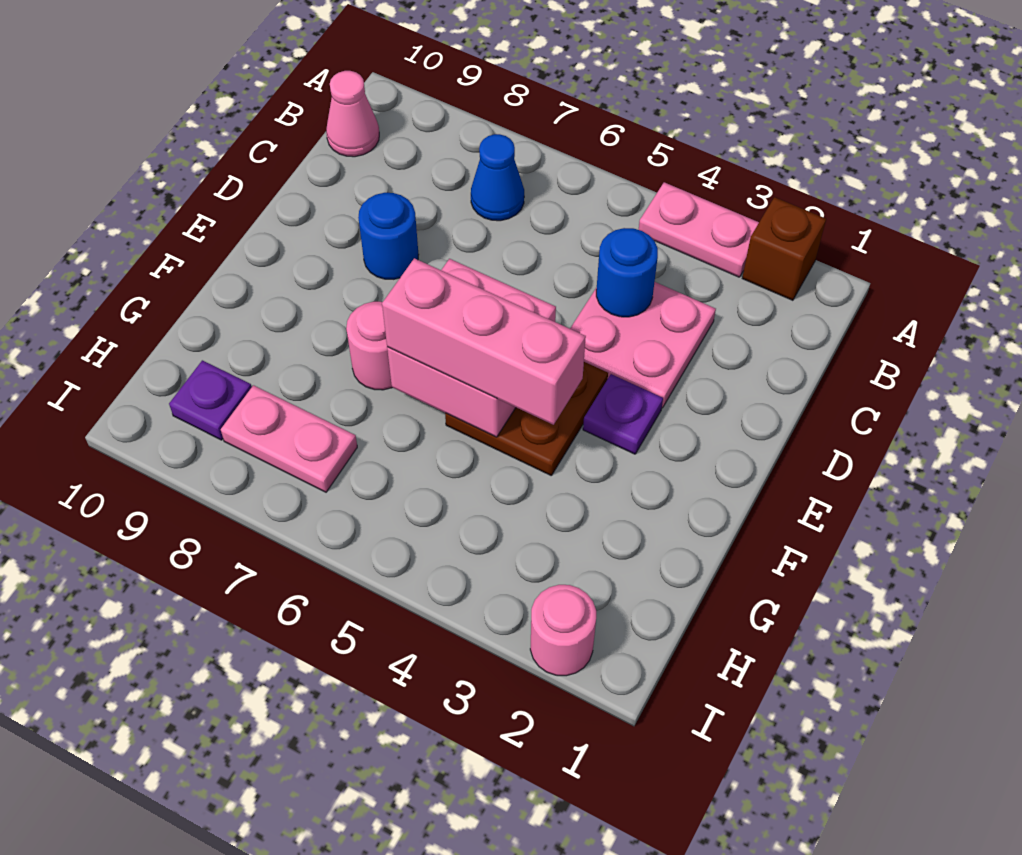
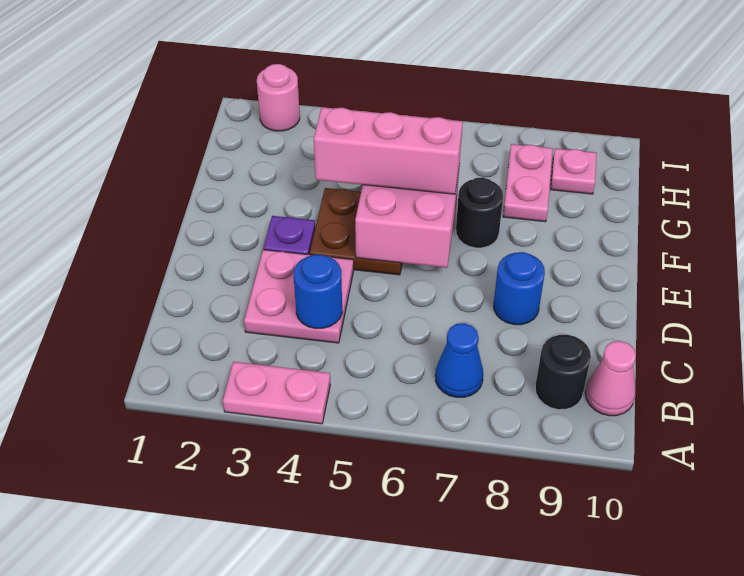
brown brick A2 level 1 -> none
none -> black round brick B9 level 1
pink round brick F7 level 1 -> black round brick F7 level 1
pink plate H7:H8 level 1 -> pink plate G8:H8 level 1
purple plate H9 level 1 -> pink plate H9 level 1

